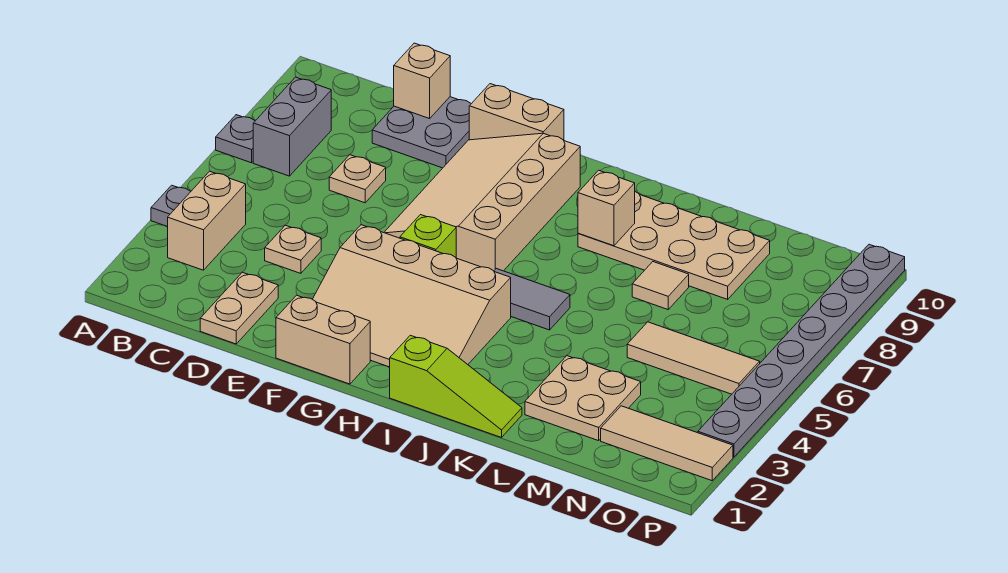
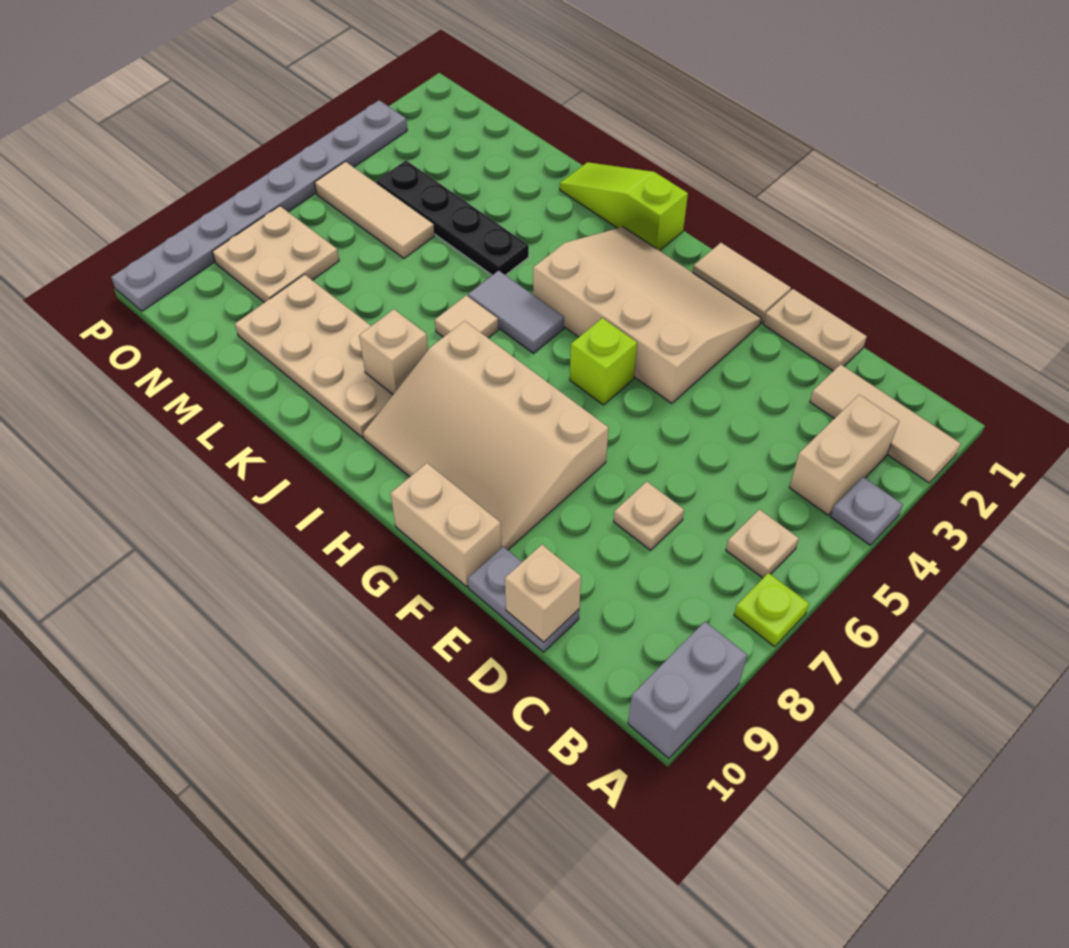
grey plate A7 level 1 -> lime plate A7 level 1
grey brick B7:B8 level 1 -> grey brick A9:A10 level 1
tan plate D1:D2 level 1 -> tan plate D1:E1 level 1
tan plate D4 level 1 -> tan plate B6 level 1
grey plate D9:E10 level 1 -> grey plate D10:E10 level 1
tan brick F1:G1 level 1 -> tan tile F1:G1 level 1
tan slope F6:H9 level 1 top H -> tan slope F7:I9 level 1 top 7
none -> black plate K4:N4 level 1
tan plate L2:M3 level 1 -> tan plate N7:O8 level 1
tan tile L7 level 1 -> tan tile J6 level 1
tan tile N2:P2 level 1 -> tan tile A2:C2 level 1

